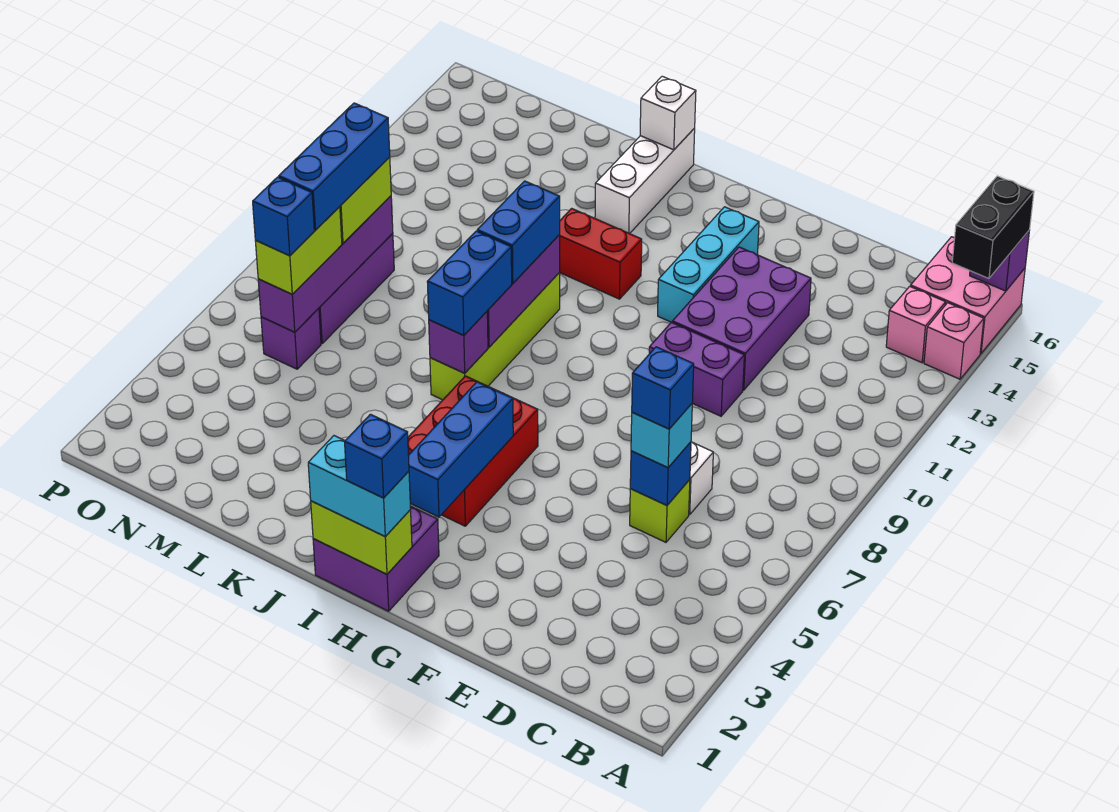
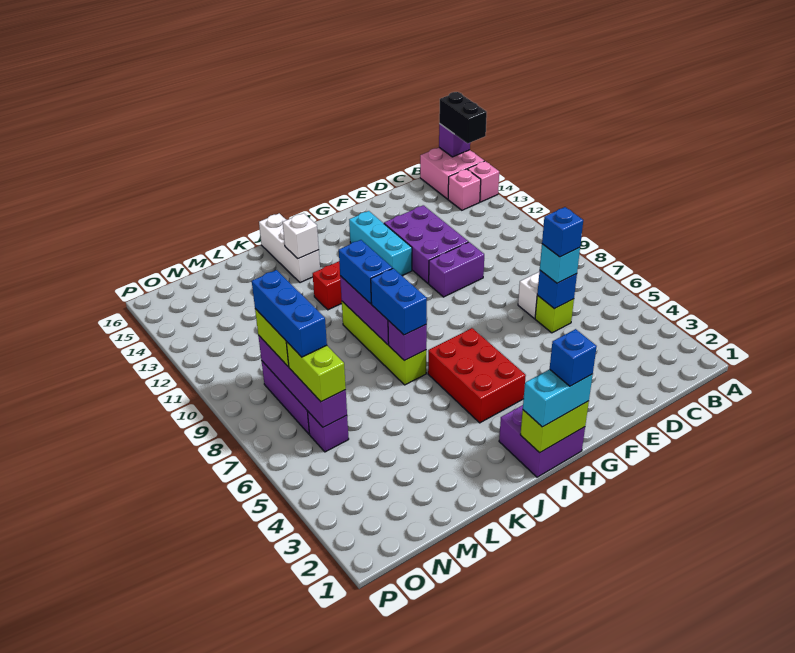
blue brick H3:H5 level 2 -> none
white brick J16 level 2 -> white brick J14 level 2
blue brick N6 level 4 -> none

